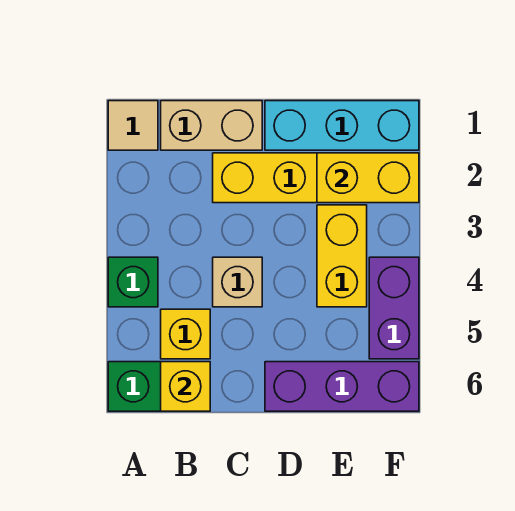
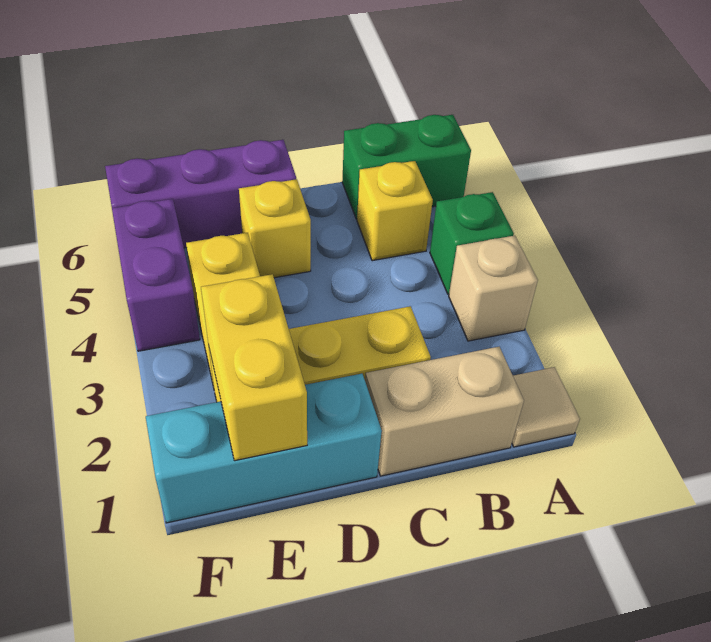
yellow brick B6 level 2 -> yellow brick D5 level 1
tan brick C4 level 1 -> tan brick A3 level 1
yellow brick E2:F2 level 2 -> yellow brick E1:E2 level 2

